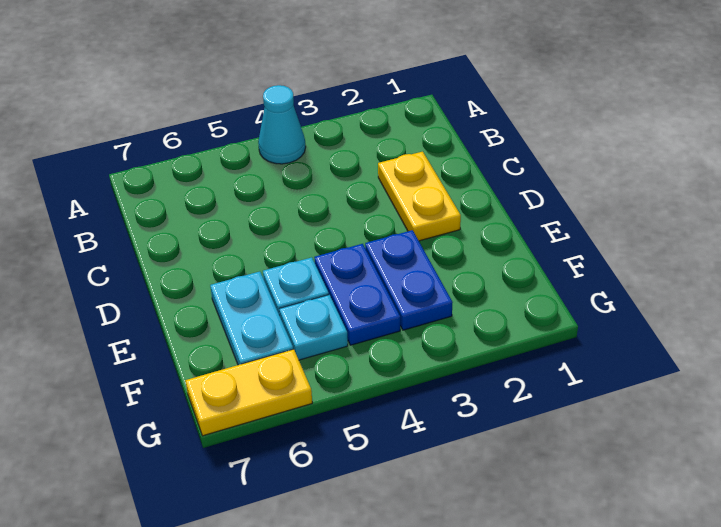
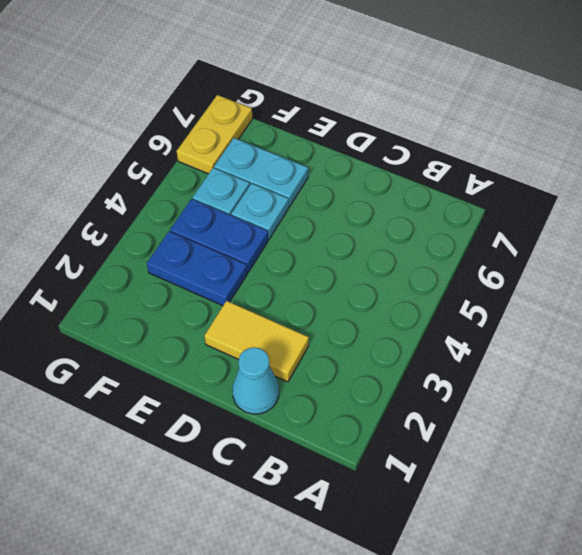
cyan cone A4 level 1 -> cyan cone C1 level 1
yellow plate C2:D2 level 1 -> yellow tile C2:D2 level 1

